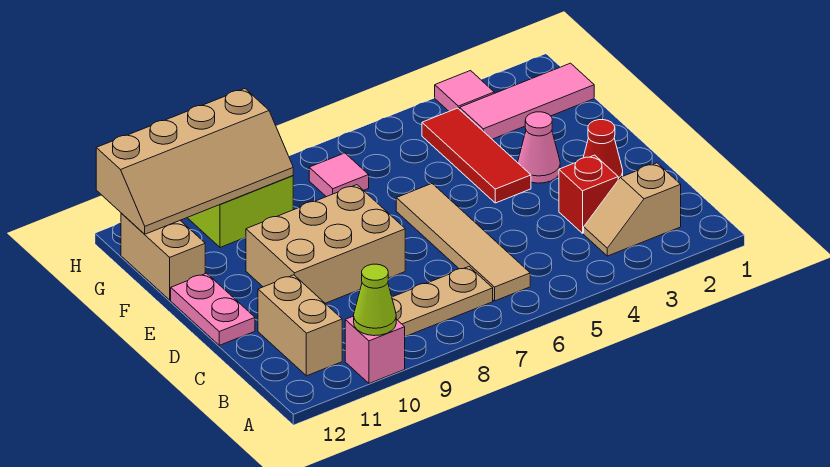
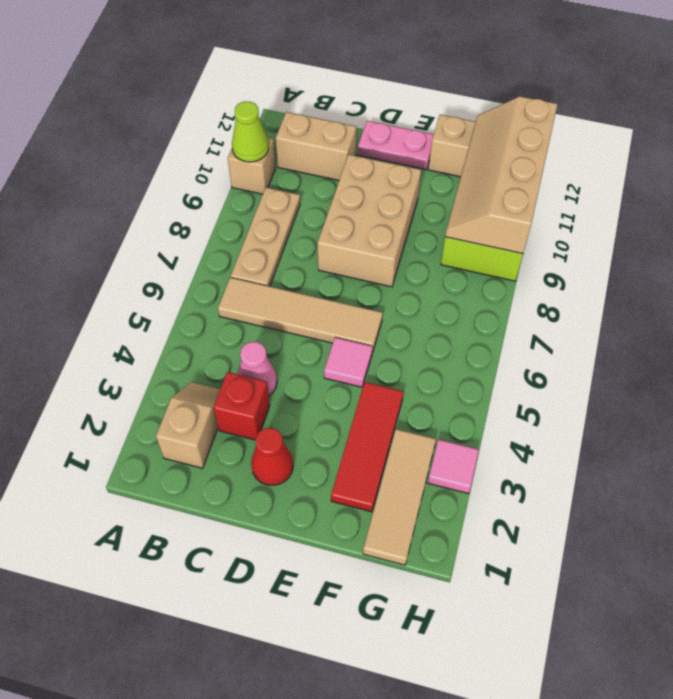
pink brick A10 level 1 -> tan brick A10 level 1
pink cone E3 level 1 -> pink cone C4 level 1
red tile E4:G4 level 1 -> red tile F2:F4 level 1
pink tile G1:G3 level 1 -> tan tile G1:G3 level 1
pink tile G7 level 1 -> pink tile E5 level 1

